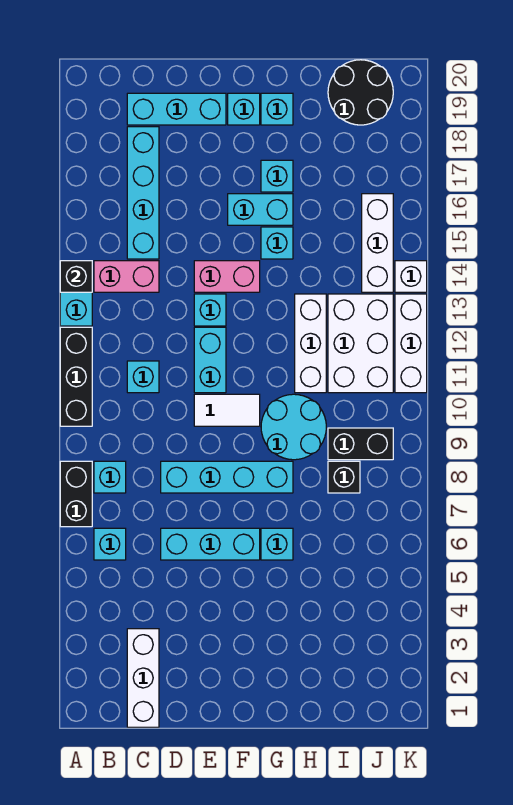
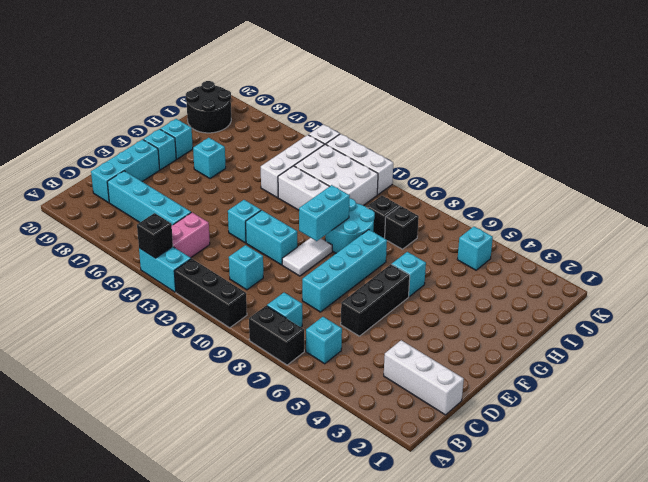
cyan brick D6:F6 level 1 -> black brick D6:F6 level 1
pink brick E14:F14 level 1 -> none
cyan brick F16:G16 level 1 -> cyan brick F10:G10 level 2
cyan brick G15 level 1 -> cyan brick J5 level 1
black brick I9:J9 level 1 -> black brick I9 level 1
white brick J14:J16 level 1 -> white brick H14:J14 level 1

